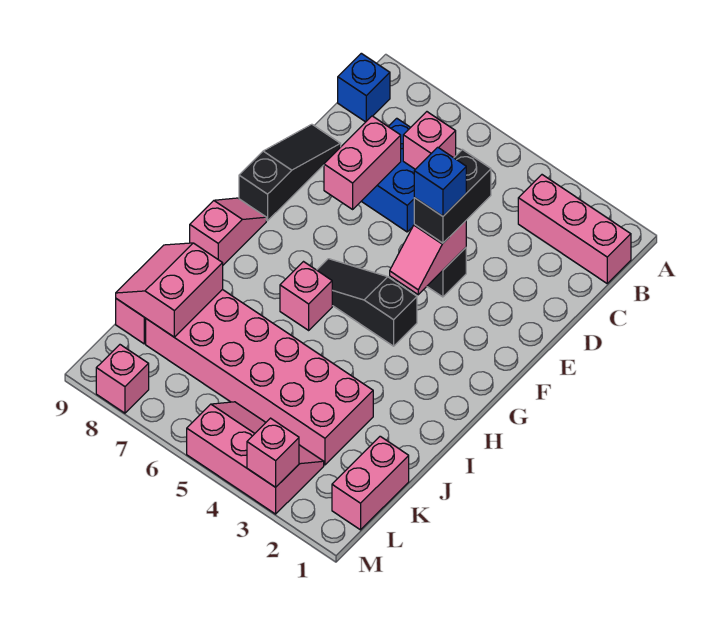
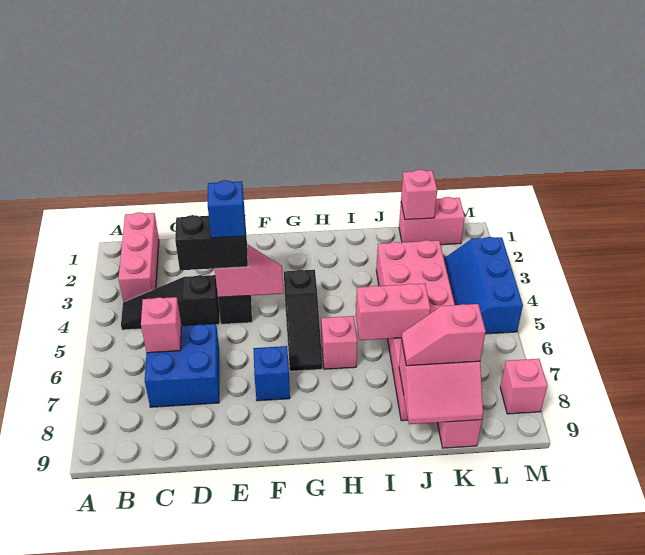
blue brick B9 level 1 -> blue brick F7 level 1
pink brick D7:E7 level 2 -> pink brick I6:J6 level 2
black slope D9:F9 level 1 top F -> black slope B4:D4 level 1 top D
pink slope G9:H9 level 1 top H -> pink slope J8:K8 level 3 top K
pink slope L3:M5 level 1 top M -> blue slope L3:M5 level 1 top M
pink brick M3 level 2 -> pink brick K1 level 2

